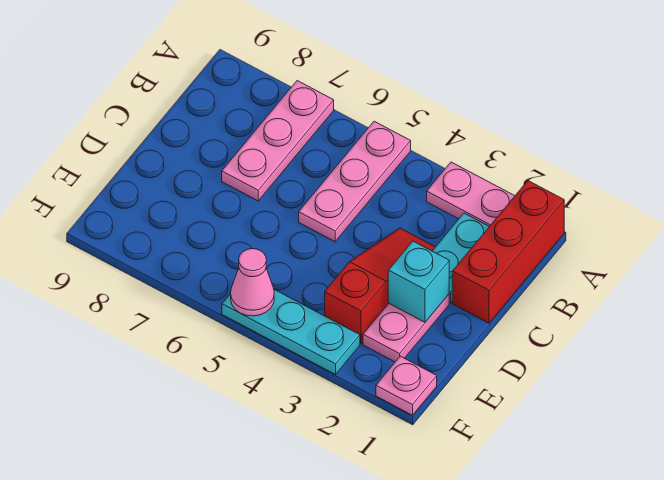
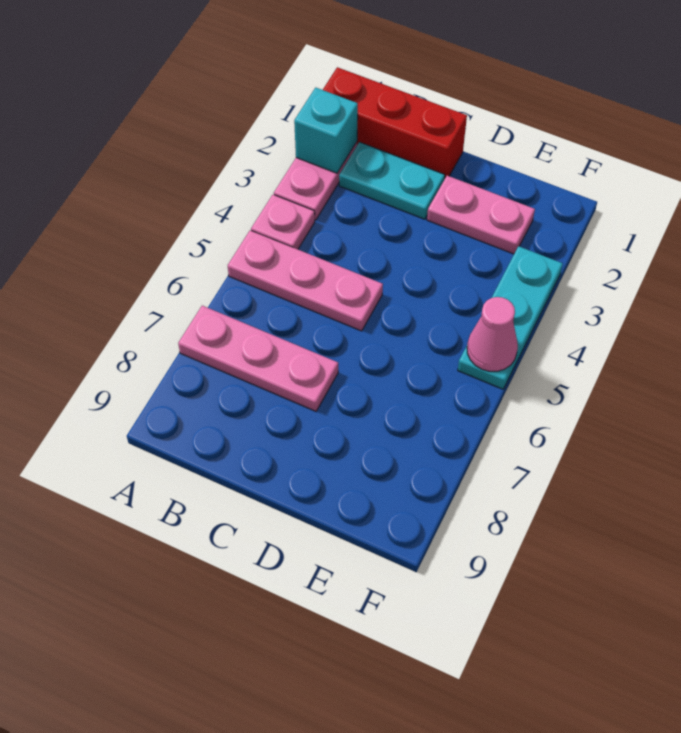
red slope C3:E3 level 1 top E -> none
cyan brick D2 level 2 -> cyan brick A2 level 2
pink plate F1 level 1 -> pink plate A4 level 1

